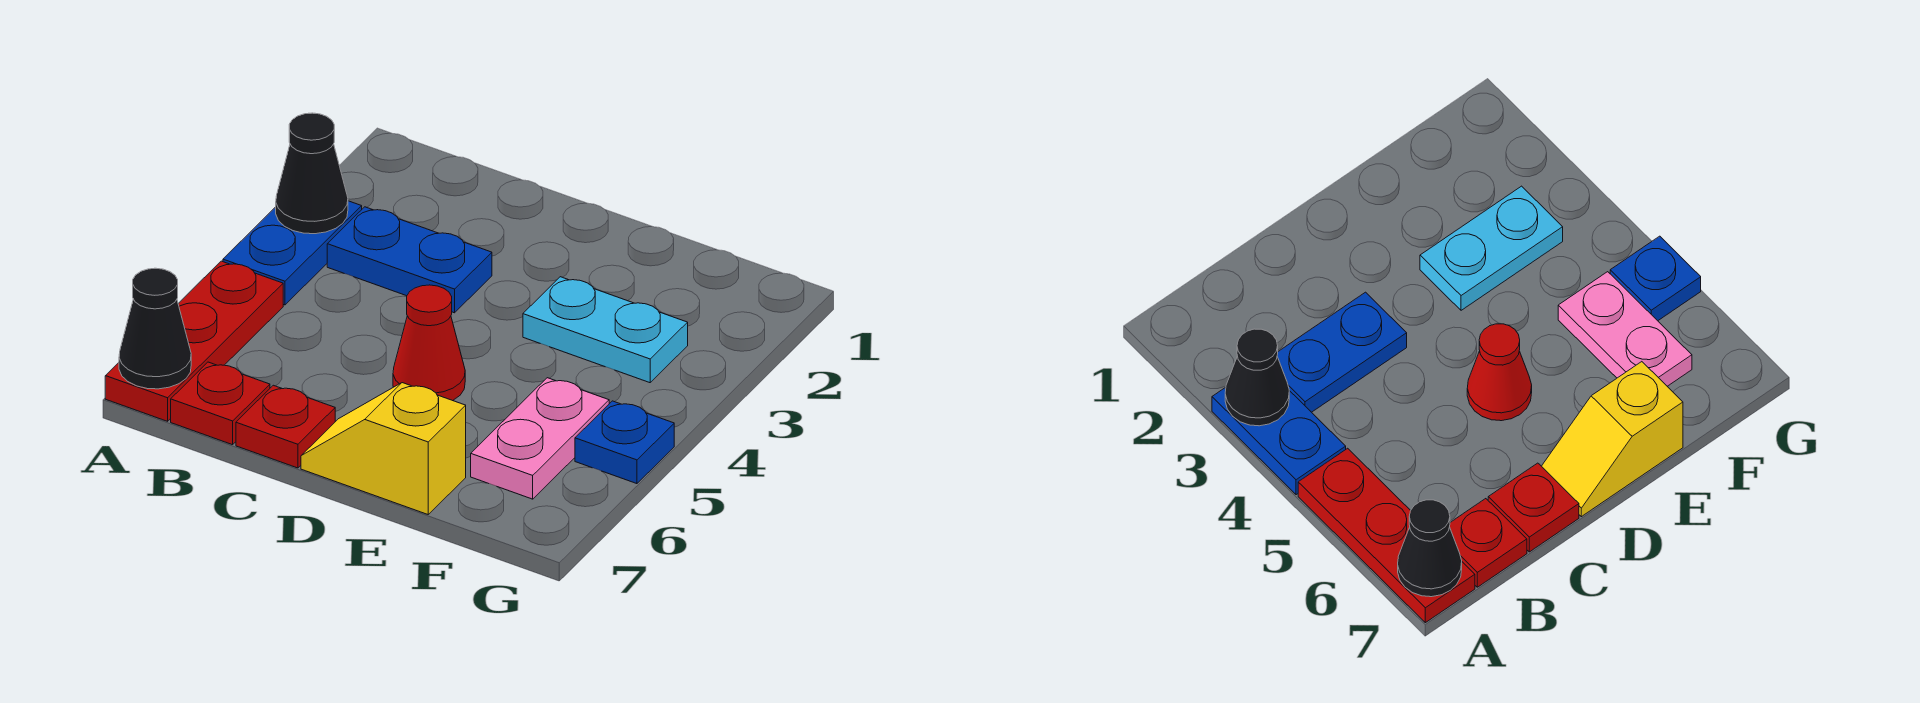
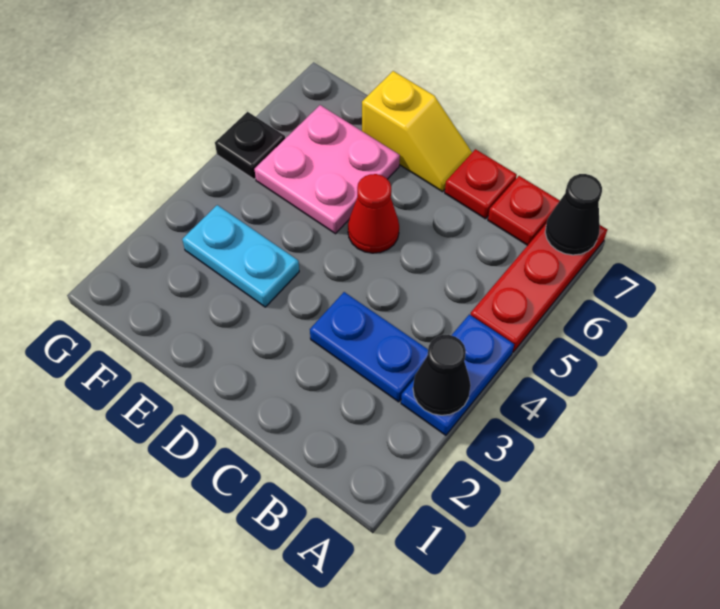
pink plate F5:F6 level 1 -> pink plate E5:F6 level 1
blue plate G5 level 1 -> black plate G5 level 1

